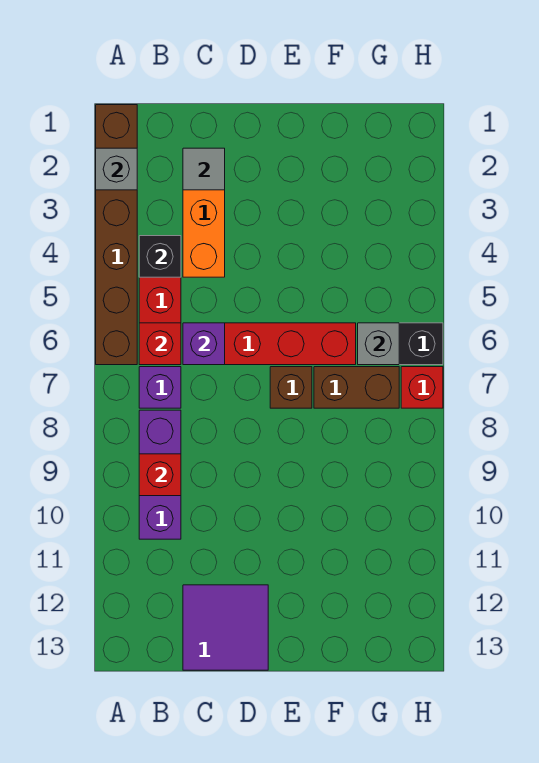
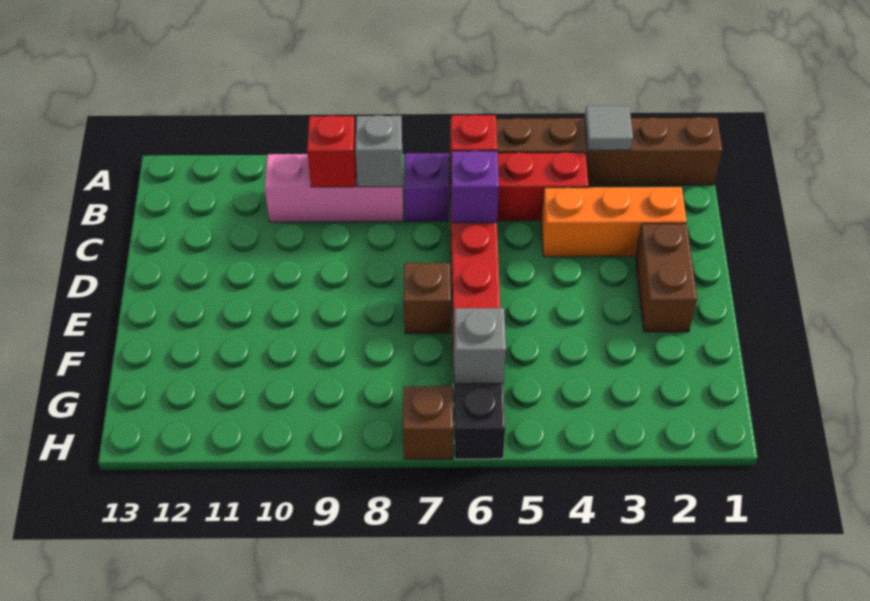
grey brick A2 level 2 -> grey brick B8 level 2
black brick B4 level 2 -> none
purple brick B8:B10 level 1 -> pink brick B8:B10 level 1
grey tile C2 level 2 -> grey tile A3 level 2
purple tile C12:D13 level 1 -> none
brown brick F7:G7 level 1 -> brown brick D2:E2 level 1
red brick H7 level 1 -> brown brick H7 level 1

